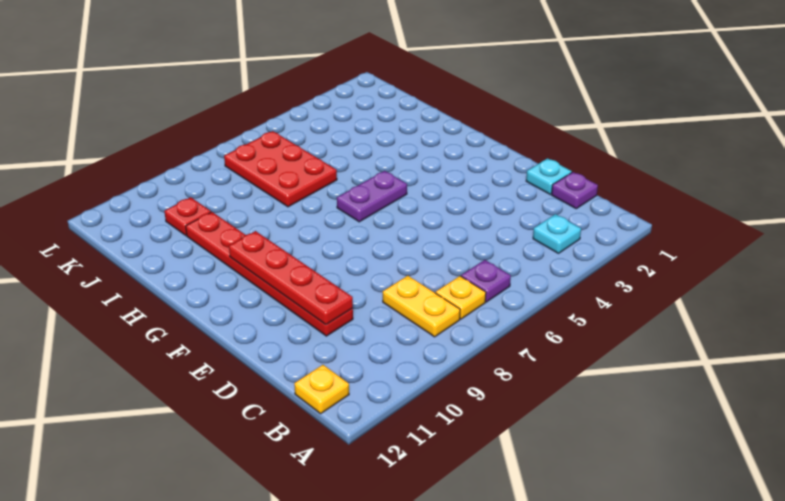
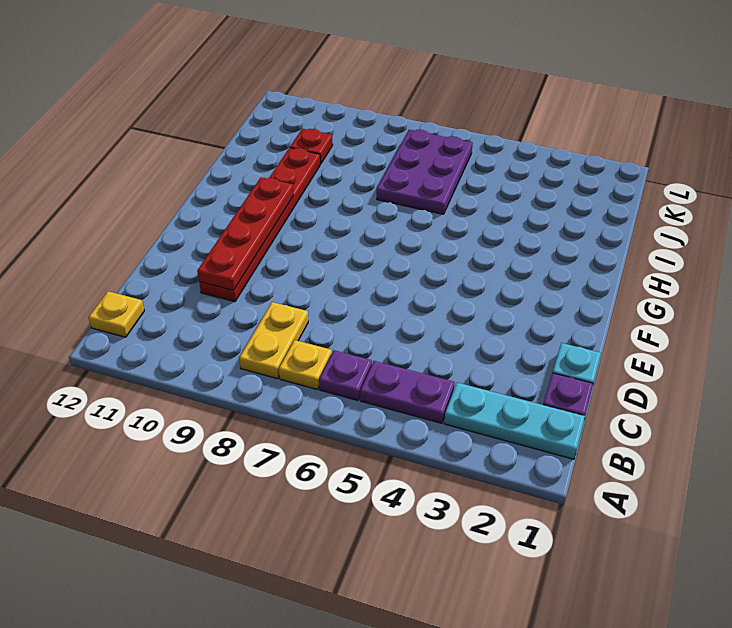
cyan plate B3 level 1 -> cyan plate B1:B3 level 1
purple plate G5:G6 level 1 -> purple plate B4:B5 level 1
red plate I6:K7 level 1 -> purple plate I6:K7 level 1

